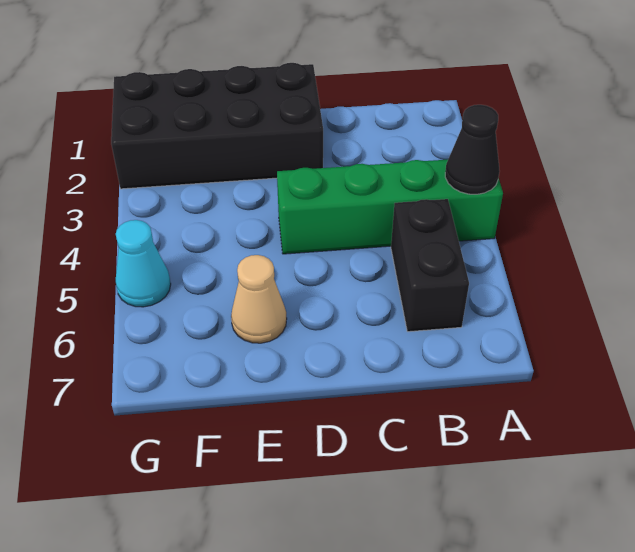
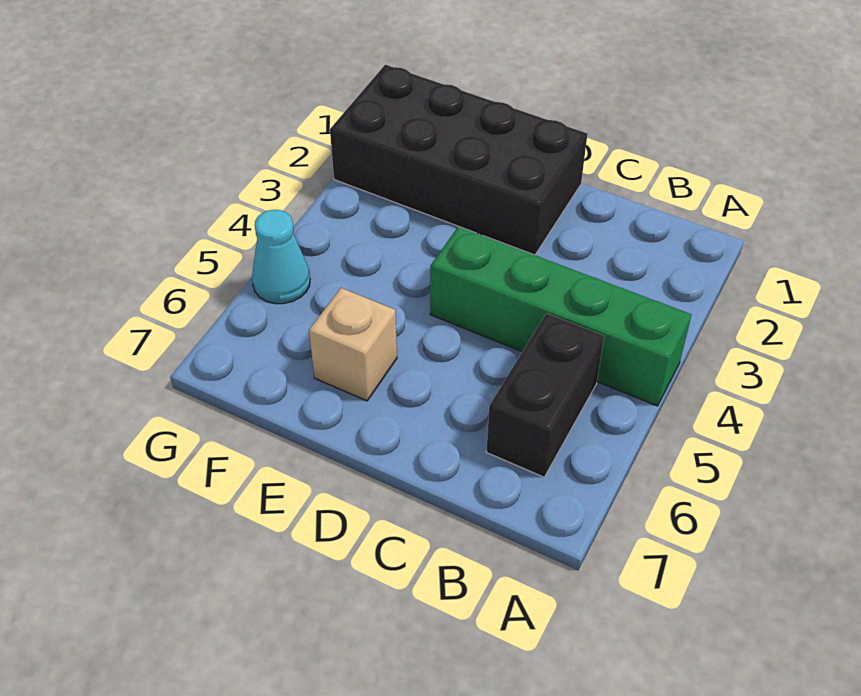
black cone A4 level 2 -> none
tan cone E6 level 1 -> tan brick E6 level 1

